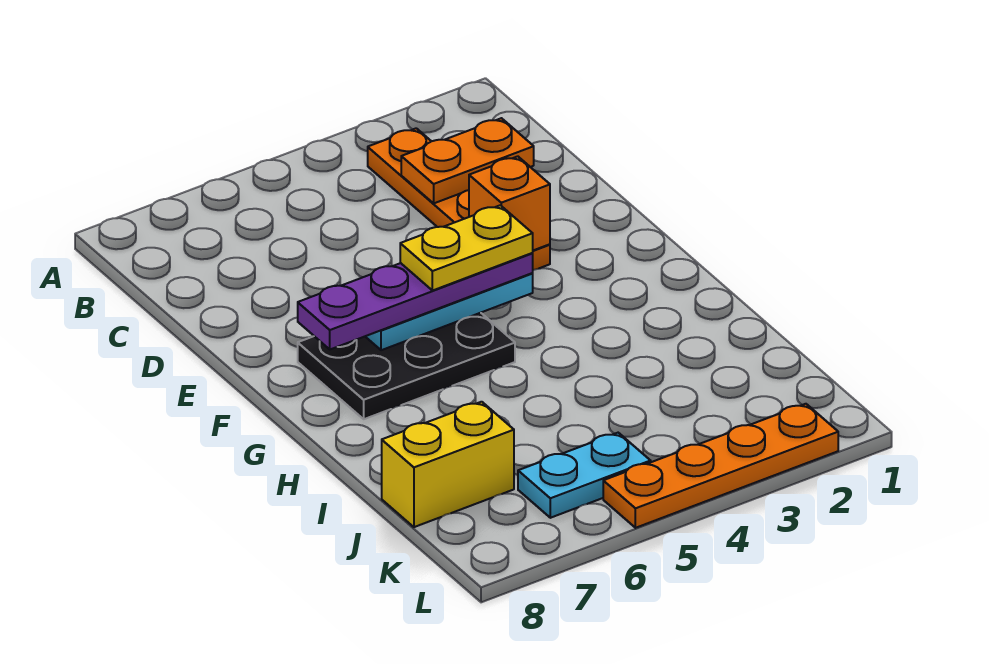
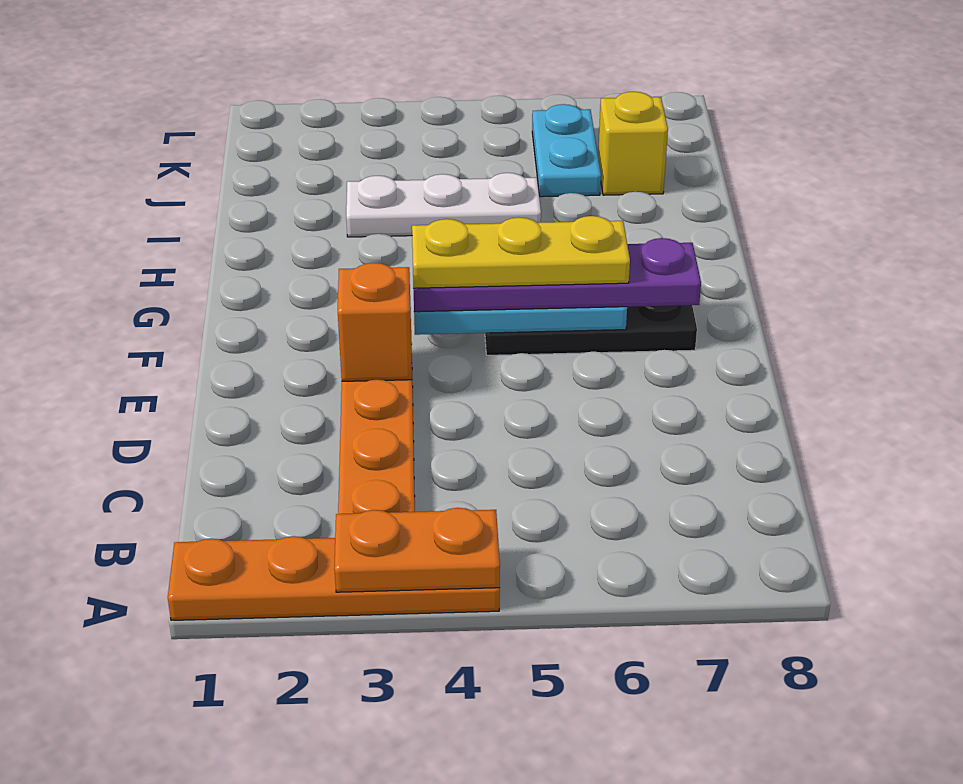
orange plate C2:C3 level 2 -> orange plate A3:A4 level 2
yellow plate F4:F5 level 4 -> yellow plate F4:F6 level 4
none -> white plate I3:I5 level 1
yellow brick J7:J8 level 1 -> yellow brick J7 level 1
cyan plate K5:K6 level 1 -> cyan plate J6:K6 level 1
orange plate L2:L5 level 1 -> orange plate A1:A4 level 1

